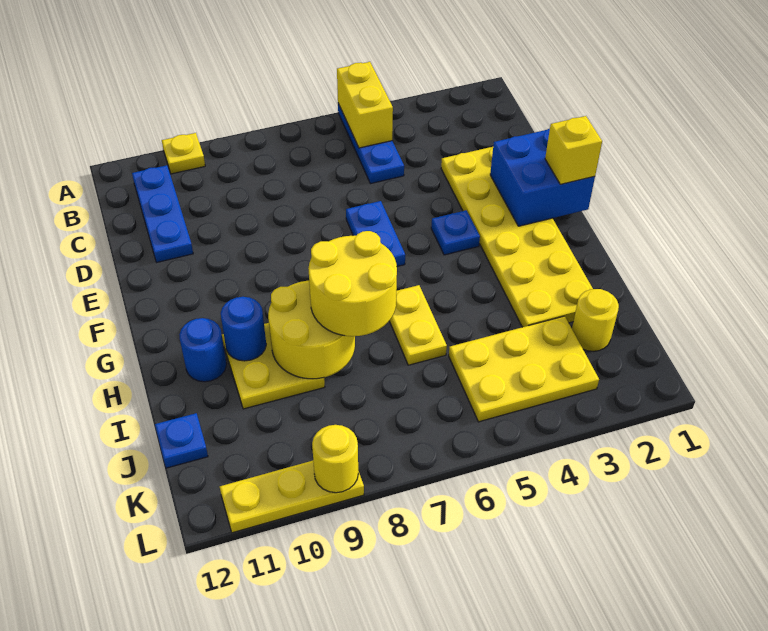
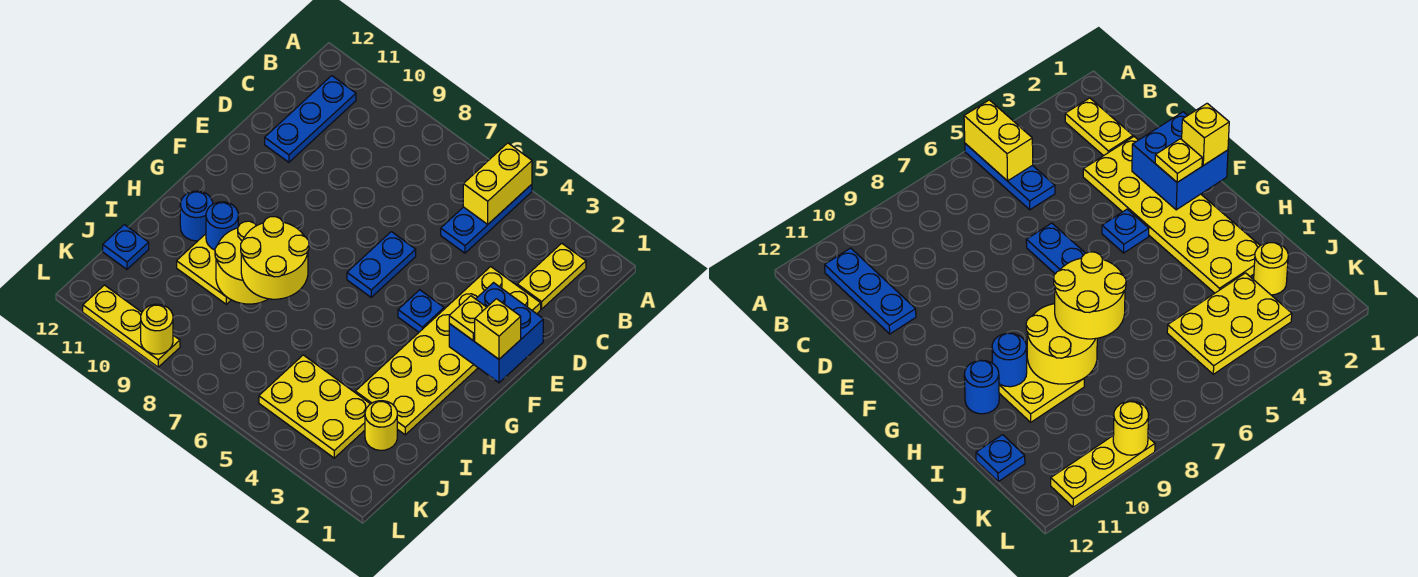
yellow plate A10 level 1 -> yellow plate F2 level 3
yellow plate H6:I6 level 1 -> yellow plate B2:C2 level 1

